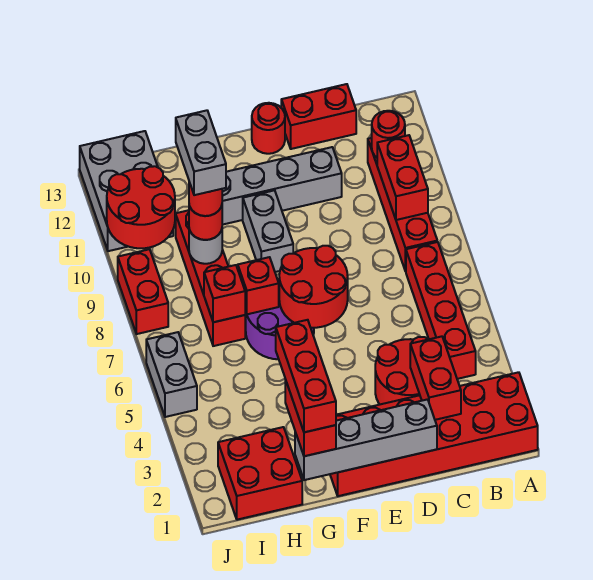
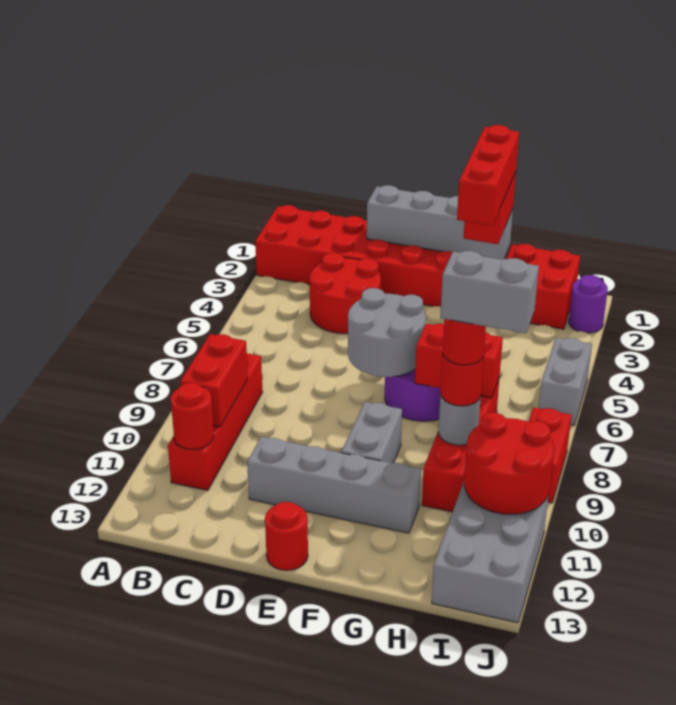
red brick B4:B7 level 1 -> none
red brick C2:C3 level 2 -> none
red brick C13:D13 level 1 -> none
red round brick E6:F7 level 2 -> grey round brick E6:F7 level 2
grey brick H9:H10 level 5 -> grey brick H9:I9 level 5
none -> purple round brick J2 level 1

